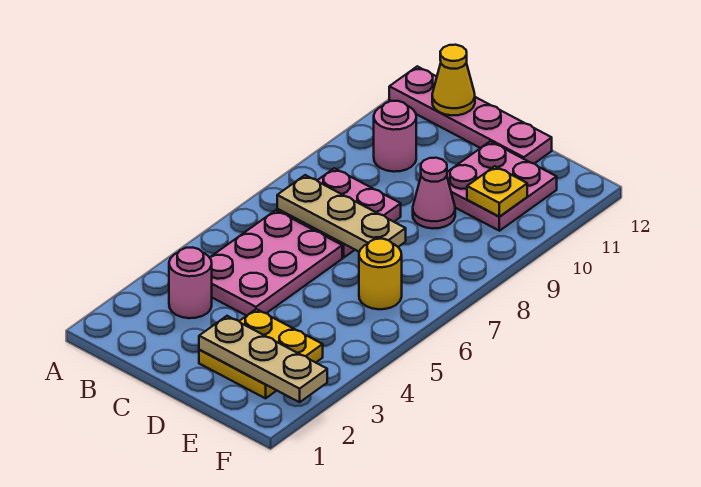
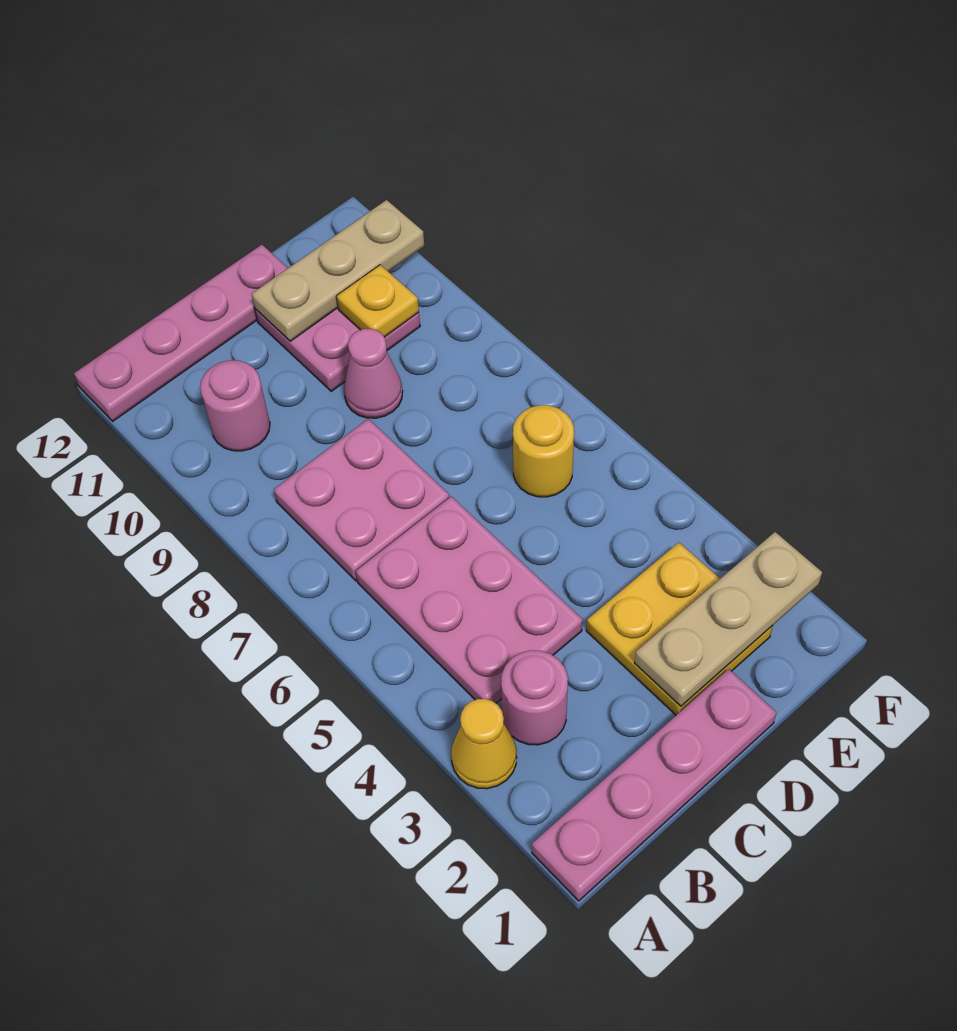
none -> pink plate A1:D1 level 1
tan plate B7:D7 level 2 -> tan plate D11:F11 level 2
yellow cone B12 level 2 -> yellow cone A3 level 1

